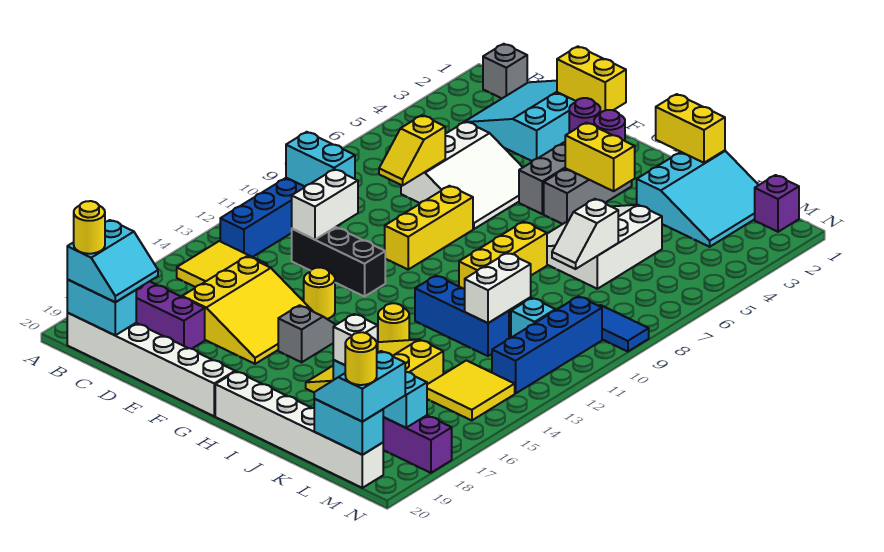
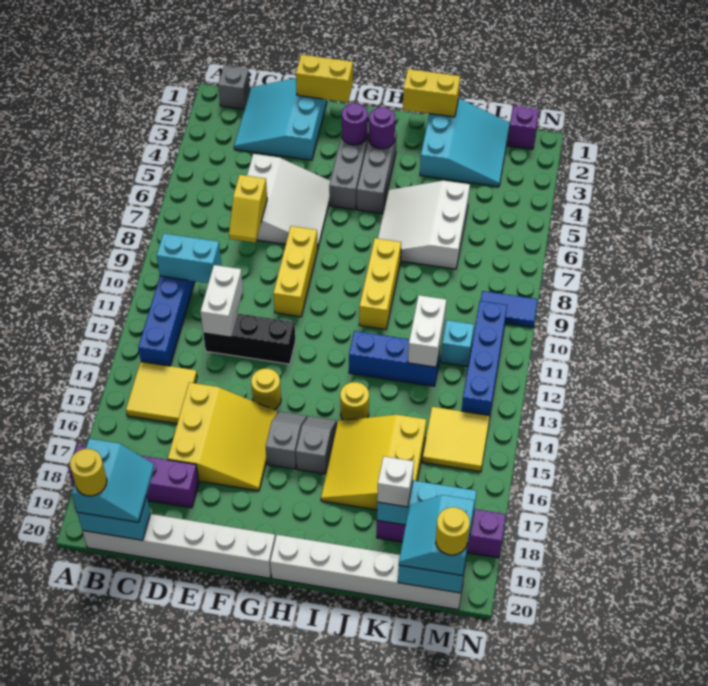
yellow brick H4:I4 level 2 -> none
none -> grey slope H15:H16 level 1 top 16
white slope K7:K8 level 2 top 7 -> none

